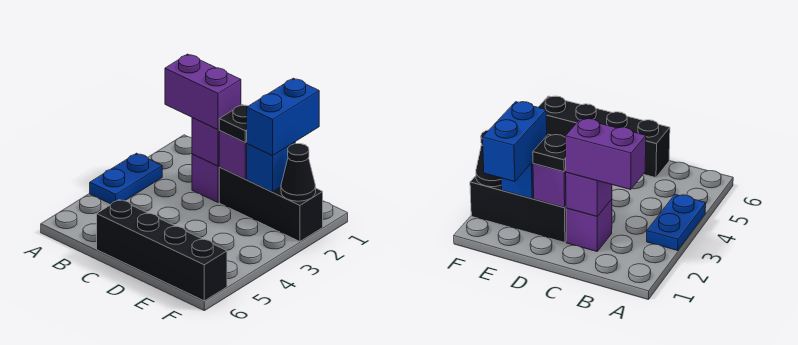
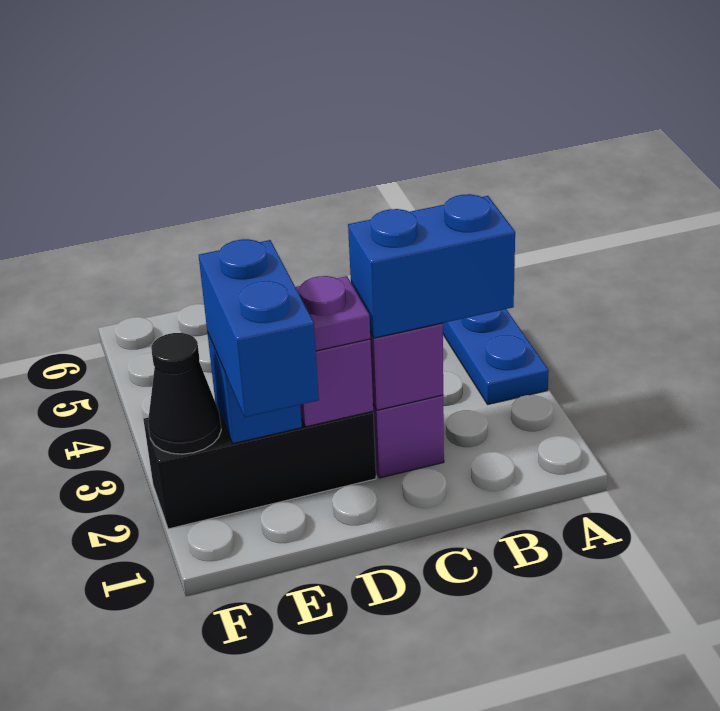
purple brick B2:C2 level 3 -> blue brick B2:C2 level 3
black brick C6:F6 level 1 -> none
black plate D2 level 3 -> purple plate D2 level 3

